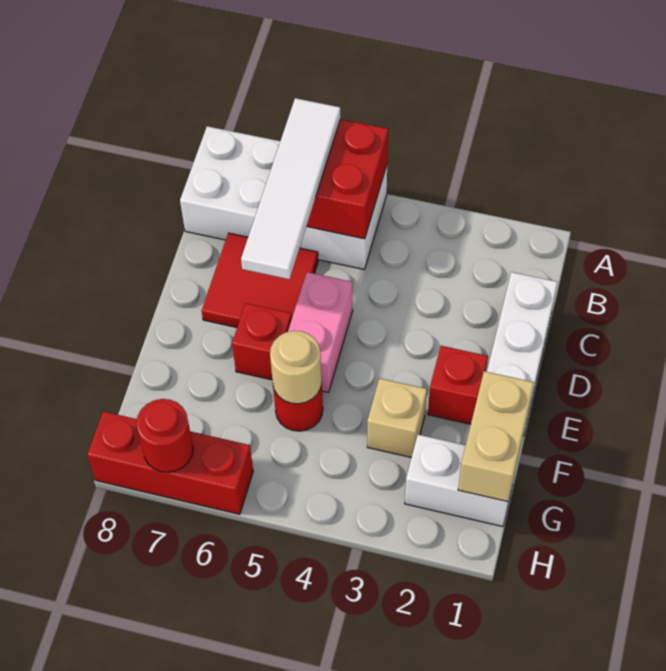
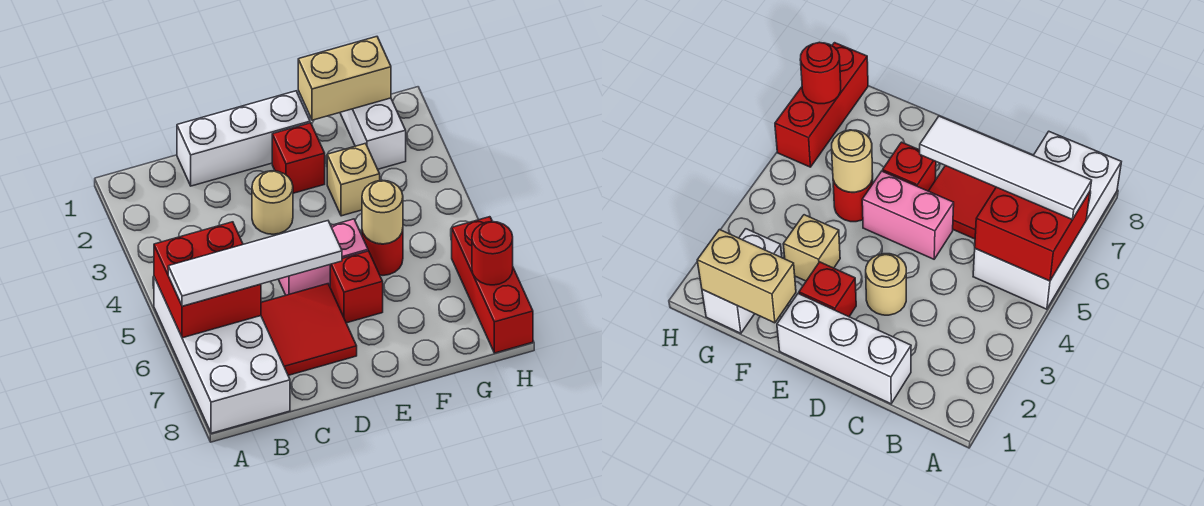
none -> tan round brick D3 level 1

